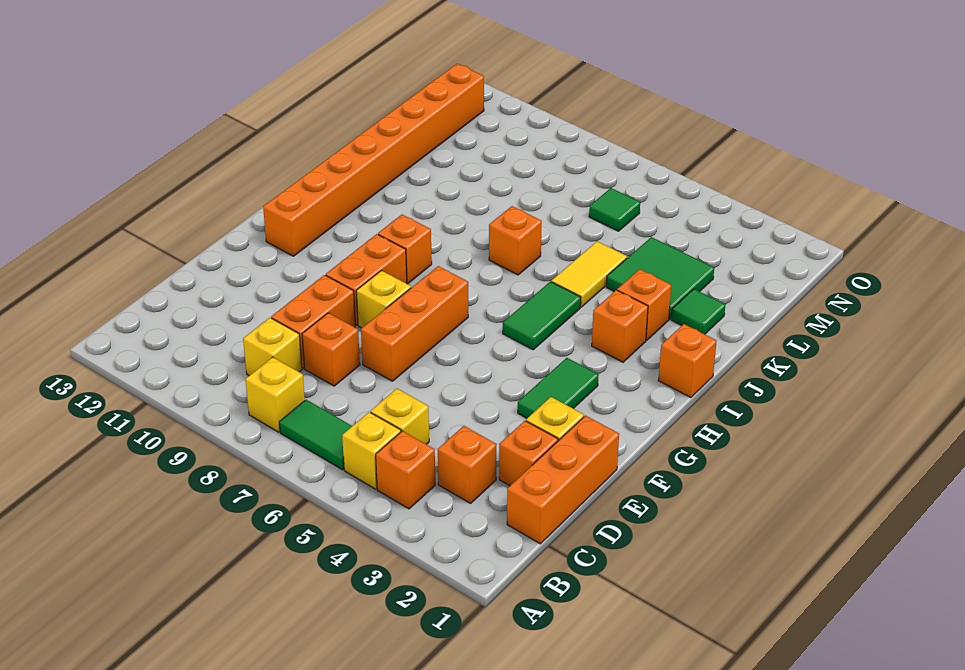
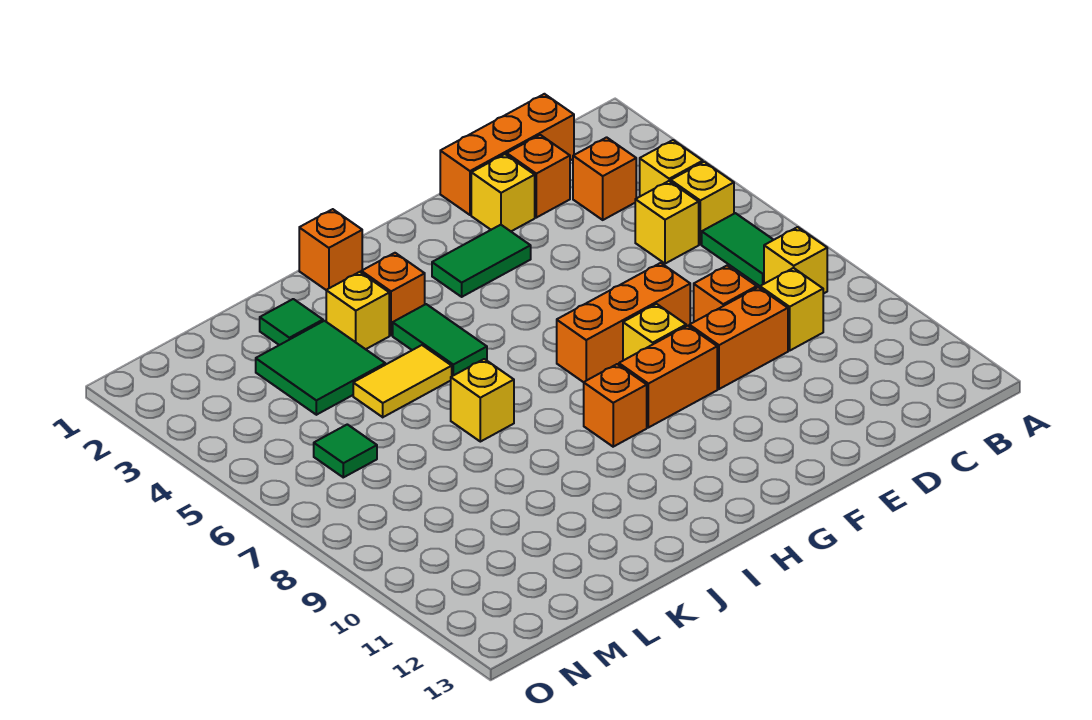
orange brick B4 level 1 -> yellow brick B4 level 1
orange brick G12:N12 level 1 -> none
green tile H5:I5 level 1 -> green tile I4:I5 level 1
orange brick J3 level 1 -> yellow brick J3 level 1
orange brick J7 level 1 -> yellow brick J7 level 1

